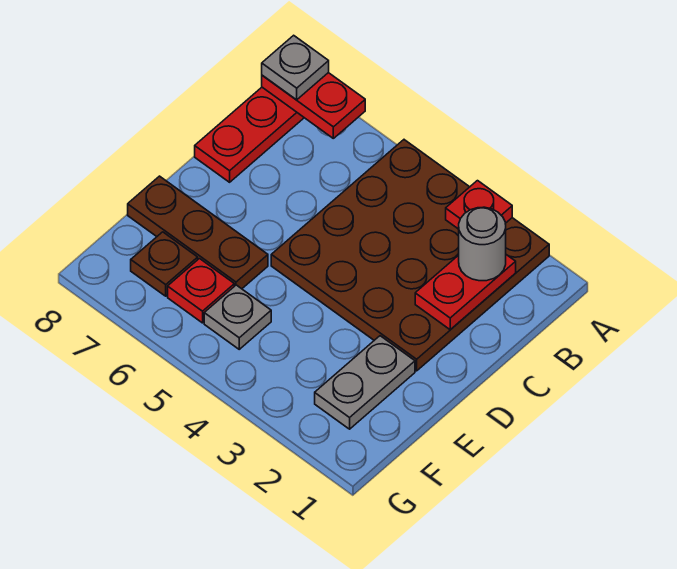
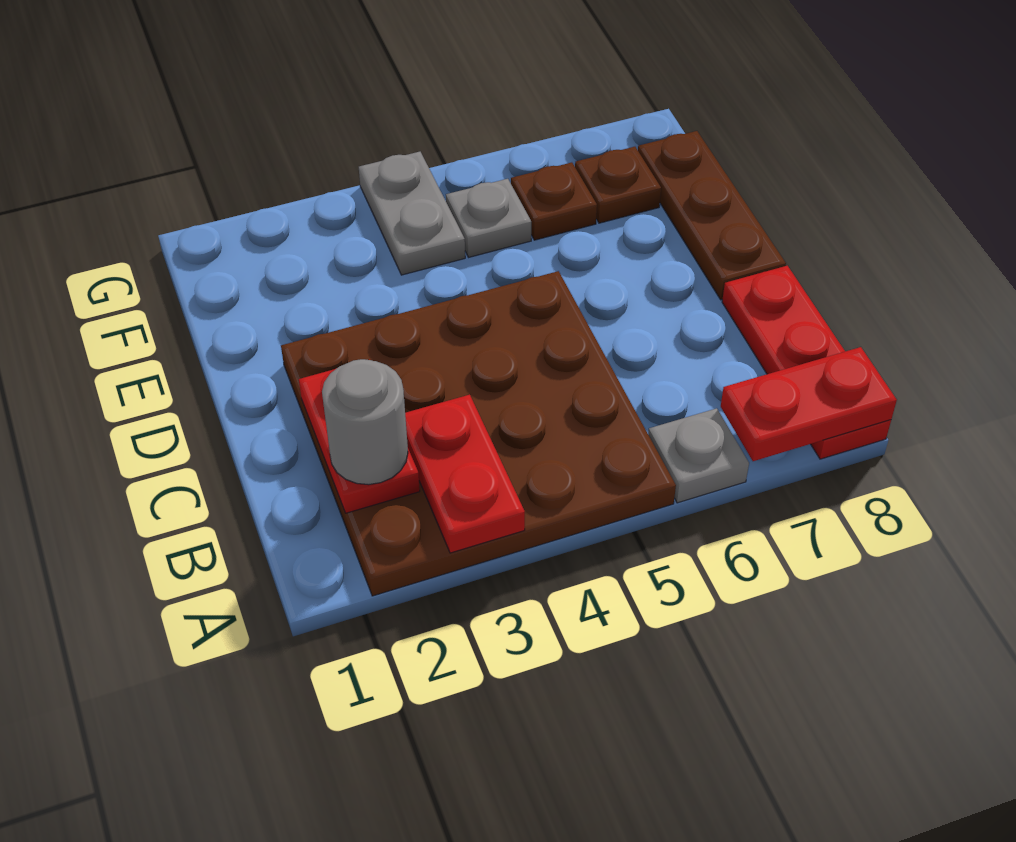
red plate A3 level 2 -> red plate A3:B3 level 2
grey plate A8 level 3 -> grey plate A6 level 1
grey plate E2:F2 level 1 -> grey plate F4:G4 level 1
brown plate E6:E8 level 1 -> brown plate D8:F8 level 1
red plate F6 level 1 -> brown plate F6 level 1

